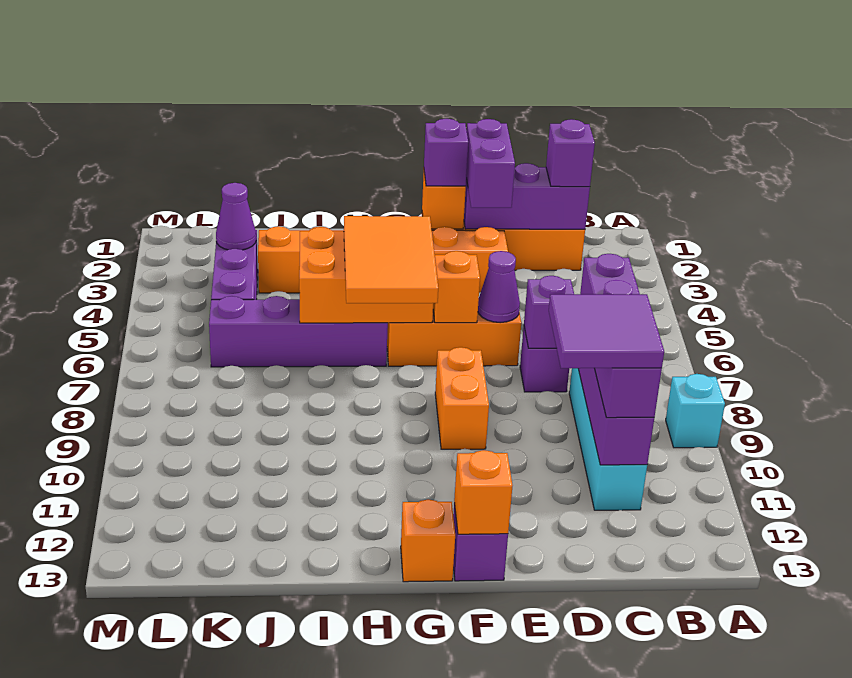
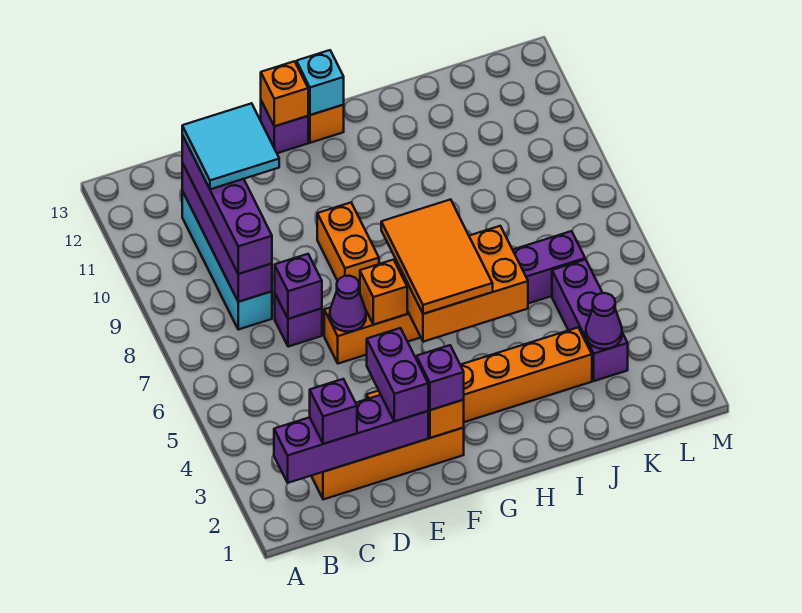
cyan brick A9 level 1 -> cyan brick G13 level 2
purple brick C2:E2 level 2 -> purple brick B2:E2 level 2
purple tile C10:D11 level 4 -> cyan tile C10:D11 level 4

